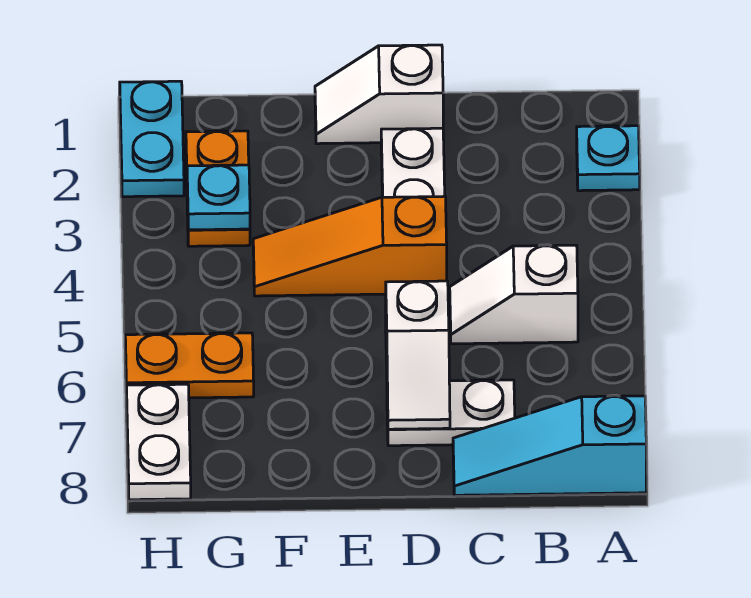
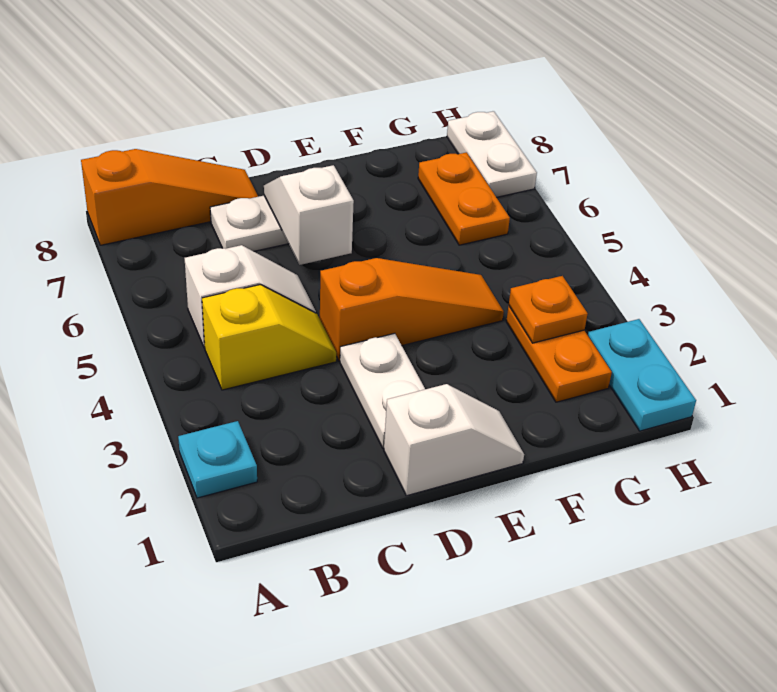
cyan slope A8:C8 level 1 top A -> orange slope A8:C8 level 1 top A
none -> yellow slope B4:C4 level 1 top B
cyan plate G3 level 2 -> orange plate G3 level 2
orange plate G6:H6 level 1 -> orange plate G6:G7 level 1

